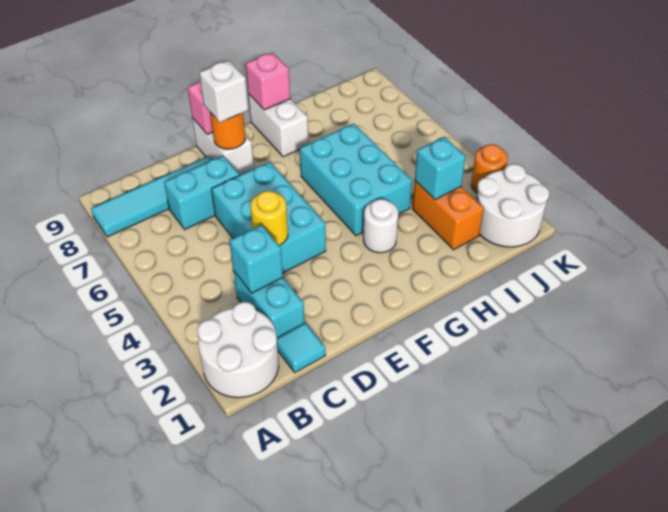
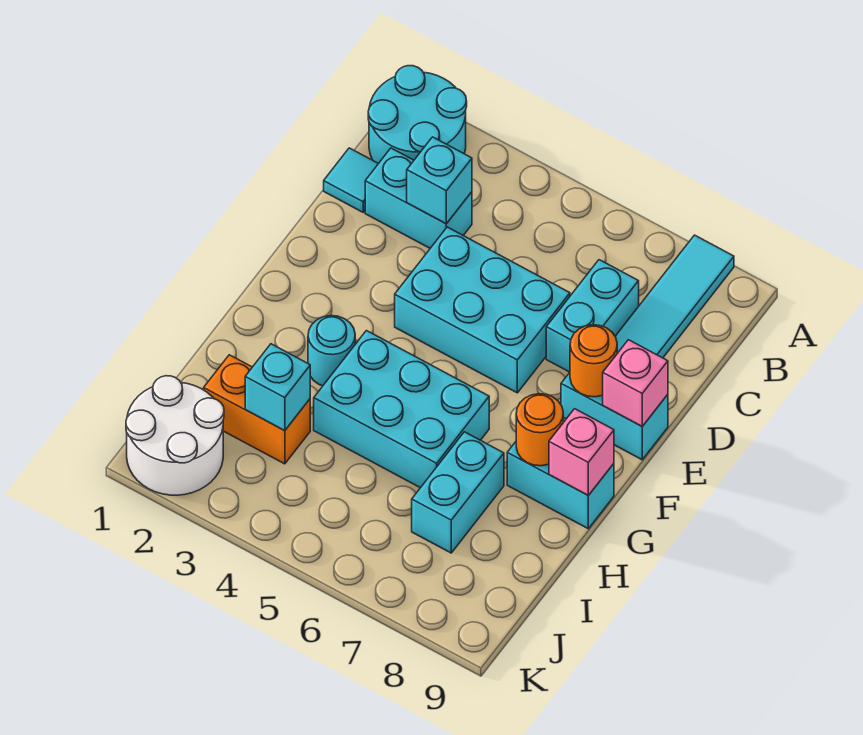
white round brick A1:B2 level 1 -> cyan round brick A1:B2 level 1
yellow round brick D4 level 2 -> none
white brick E8:E9 level 1 -> cyan brick E8:E9 level 1
white brick E8 level 3 -> none
white round brick G3 level 1 -> cyan round brick G3 level 1
white brick G8:G9 level 1 -> cyan brick G8:G9 level 1
none -> cyan brick H7:I7 level 1
orange round brick K3 level 1 -> orange round brick G8 level 2

